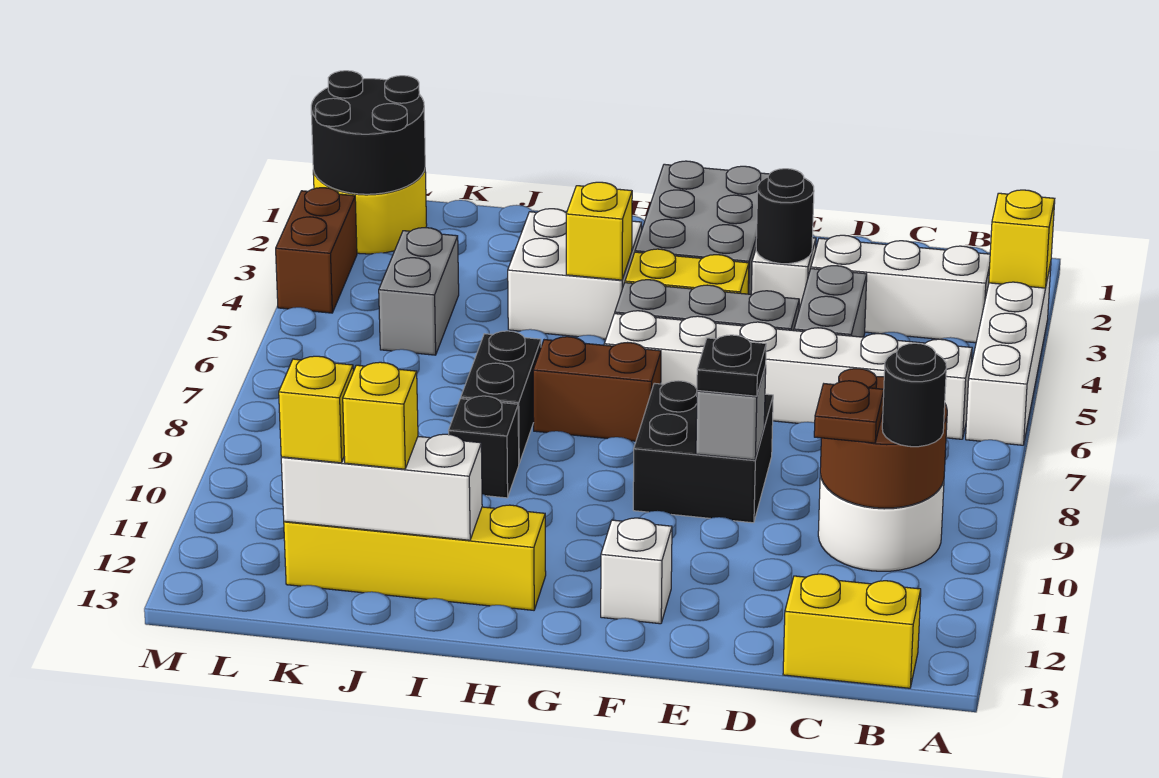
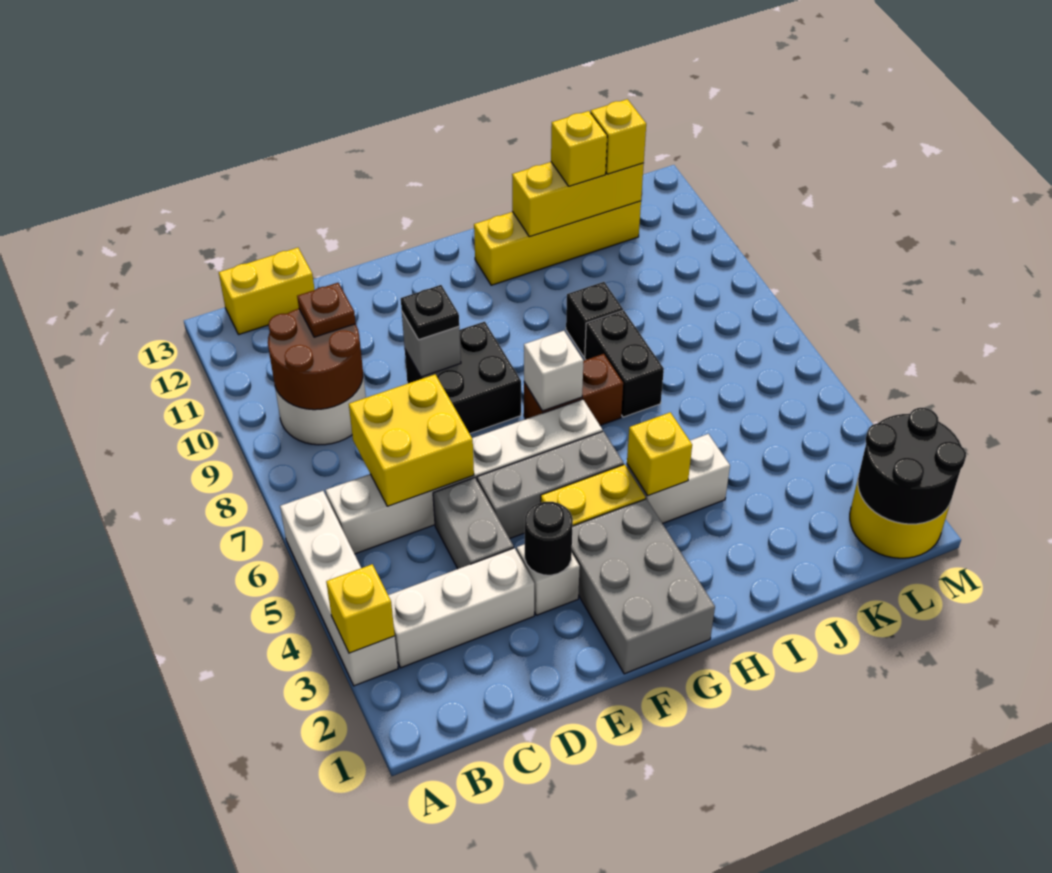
black round brick B10 level 3 -> none
none -> yellow brick C6:D7 level 2
white brick F12 level 1 -> white brick G7 level 2
white brick H3:I4 level 1 -> white brick H4:I4 level 1
white brick I12:K12 level 2 -> yellow brick I12:K12 level 2
grey brick K4:K5 level 1 -> none
brown brick M3:M4 level 1 -> none

